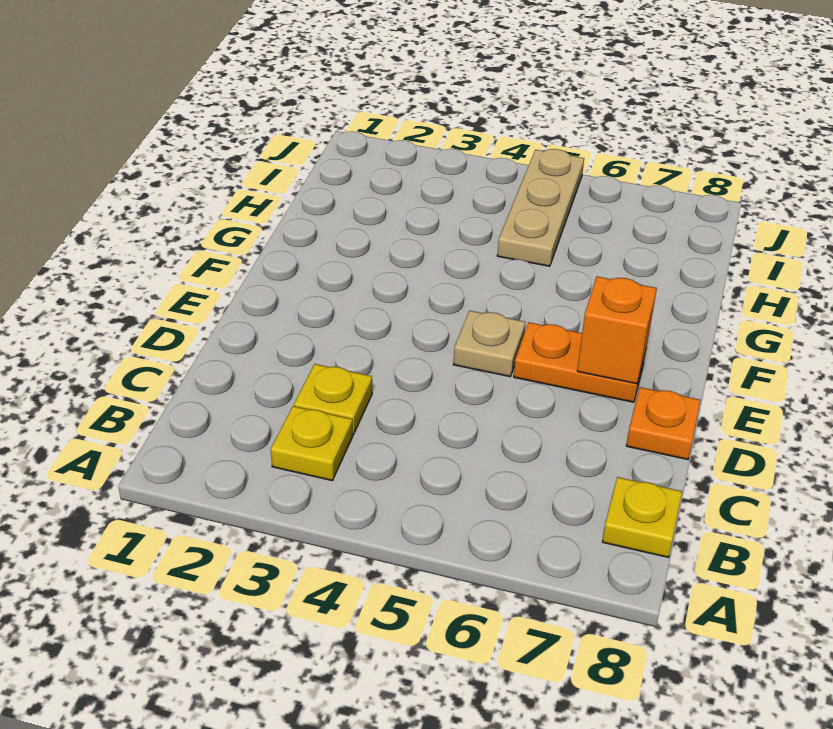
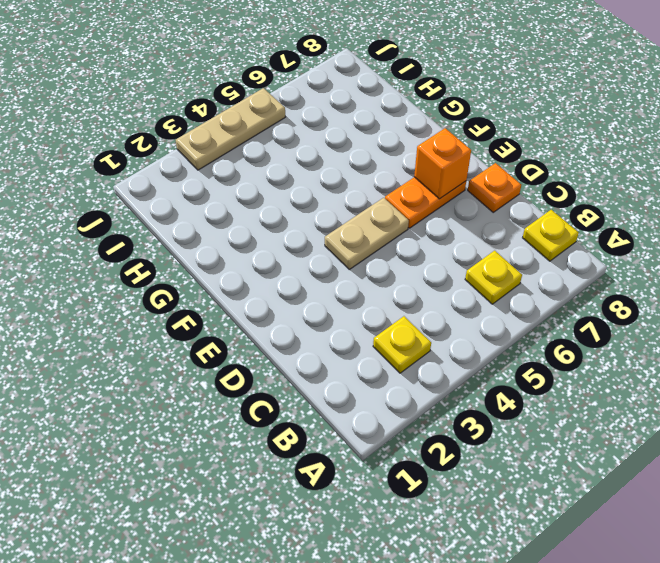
yellow plate C3 level 1 -> yellow plate B6 level 1
tan plate E5 level 1 -> tan plate E4:E5 level 1
tan plate H5:J5 level 1 -> tan plate J3:J5 level 1

